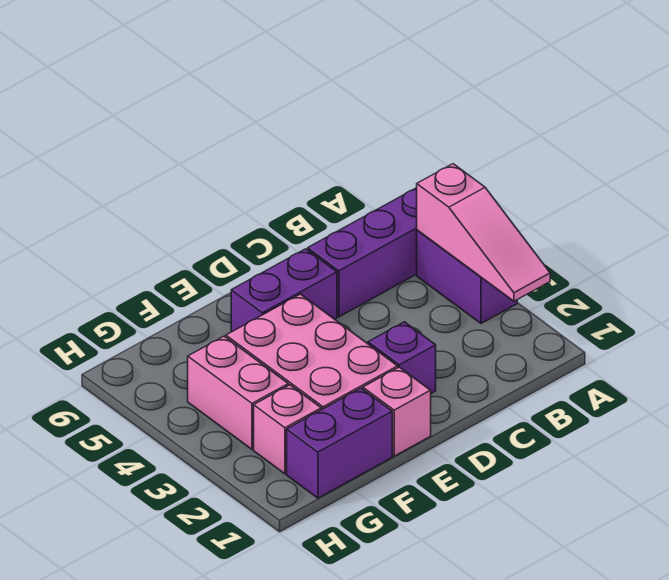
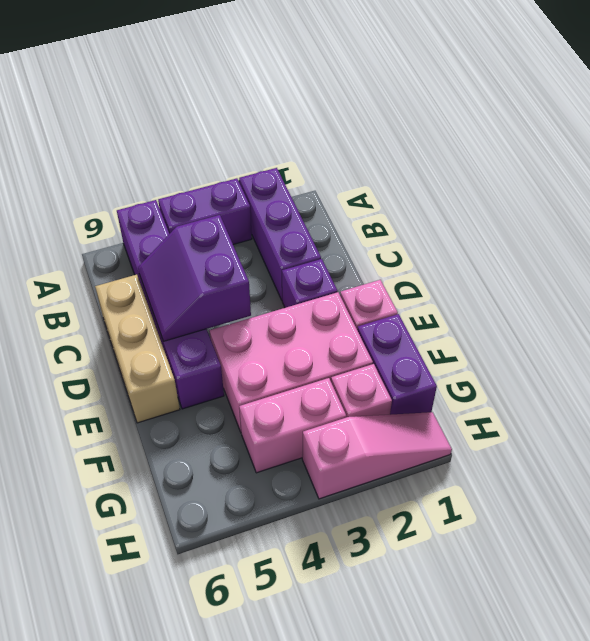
none -> purple brick A2:C2 level 1
pink slope A2:A4 level 2 top 4 -> pink slope H1:H3 level 1 top 3
none -> purple slope C4:D5 level 2 top 4
none -> tan brick C6:E6 level 1

